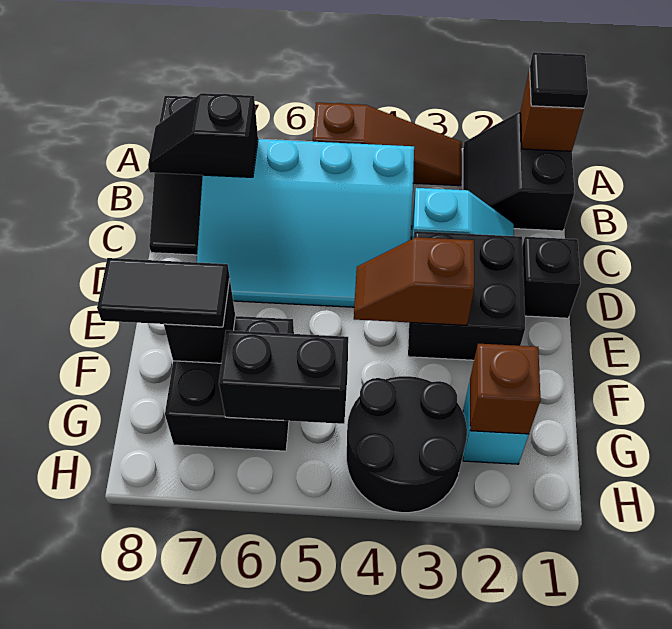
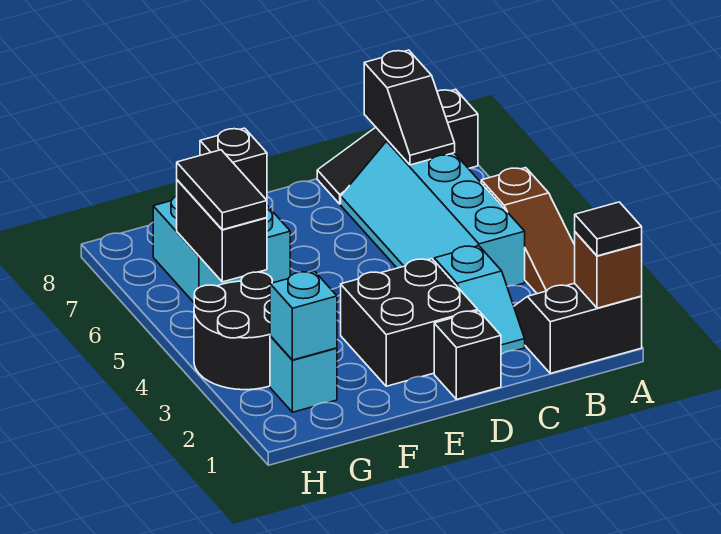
cyan slope B4:D7 level 1 top B -> cyan slope B4:C7 level 1 top B
black slope B7:B8 level 2 top 7 -> black slope B7:B8 level 2 top 8
brown slope E3:E4 level 2 top 3 -> none
black brick F6:G7 level 1 -> cyan brick F6:G7 level 1
black tile F7:F8 level 3 -> black tile G5:G6 level 3
brown brick G2 level 2 -> cyan brick G2 level 2

